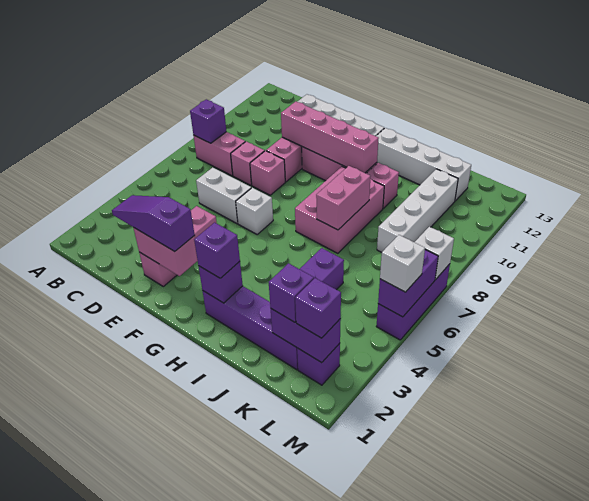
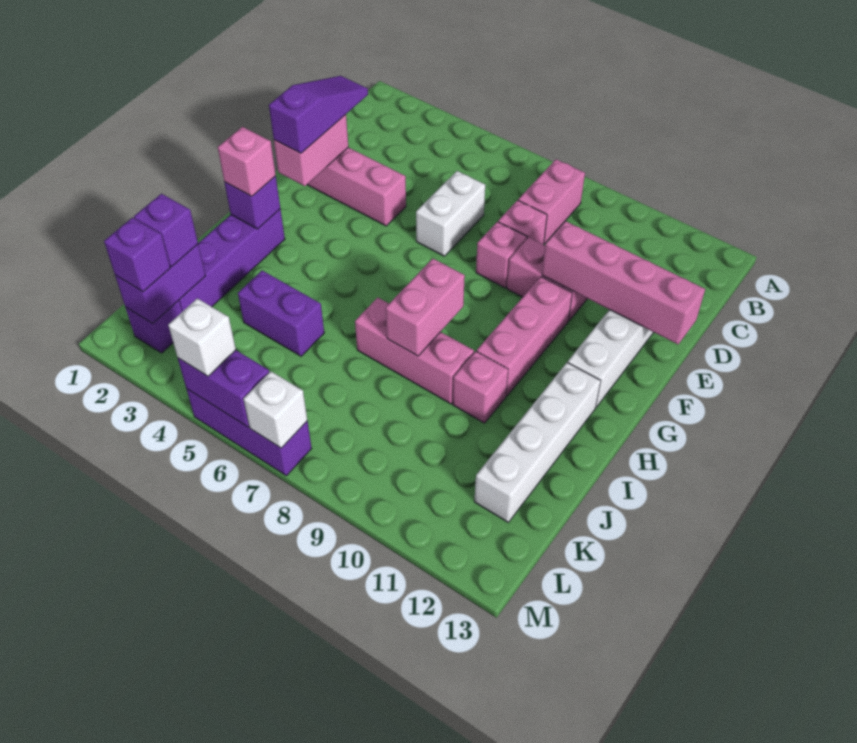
purple brick B8 level 2 -> none
pink brick E10:H10 level 2 -> pink brick E10:E13 level 2
white brick F6 level 1 -> none
purple brick H2 level 3 -> pink brick H2 level 3
pink brick H7:I9 level 1 -> pink brick I7:I9 level 1
pink brick I7:I8 level 2 -> pink brick H8:I8 level 2
white brick K8:K11 level 1 -> none

